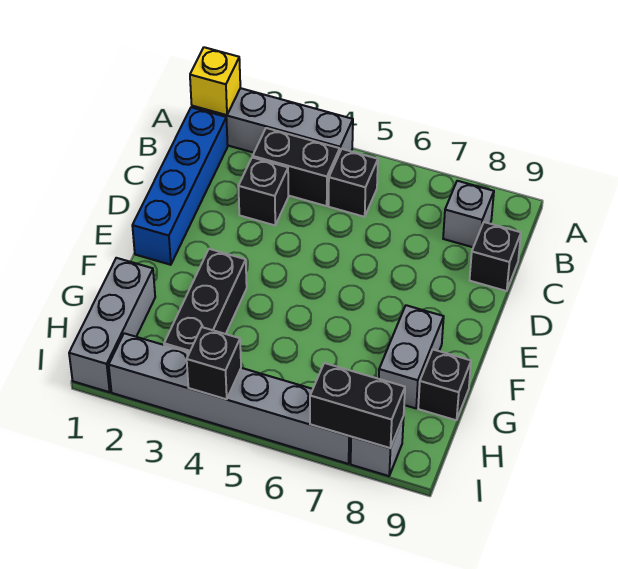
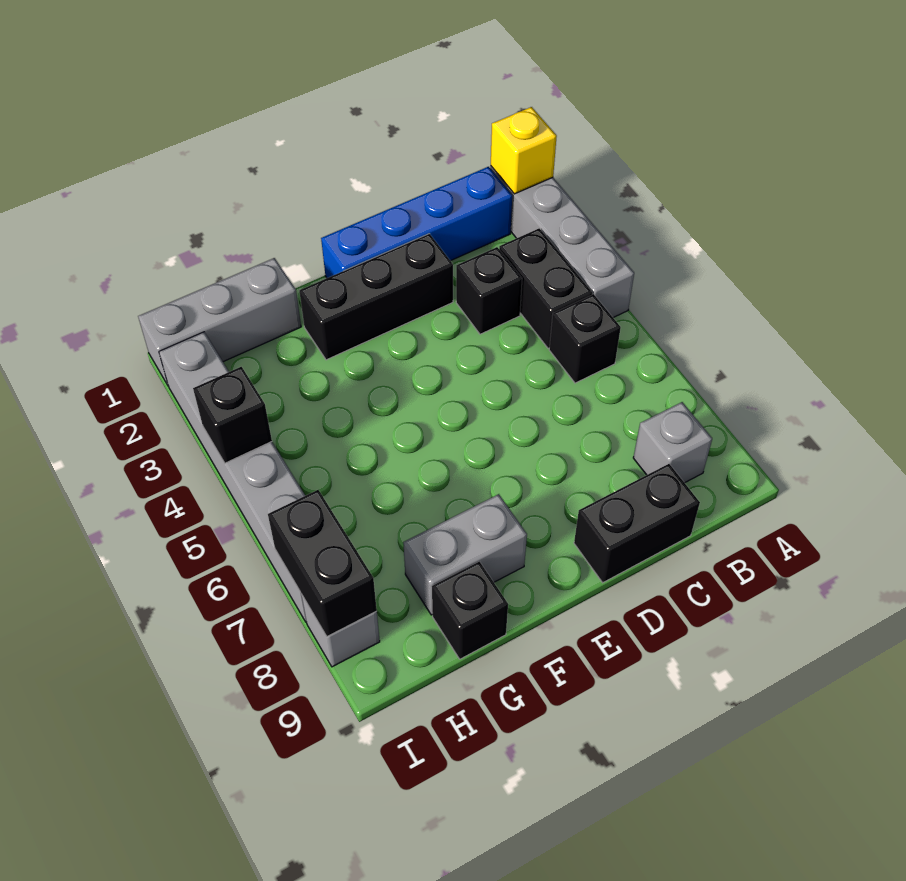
black brick C9 level 1 -> black brick C9:D9 level 1
black brick F3:H3 level 1 -> black brick D2:F2 level 1

